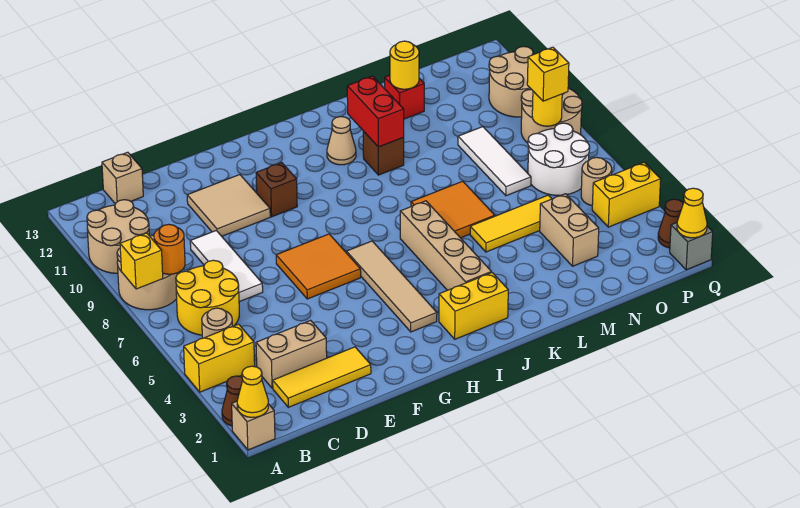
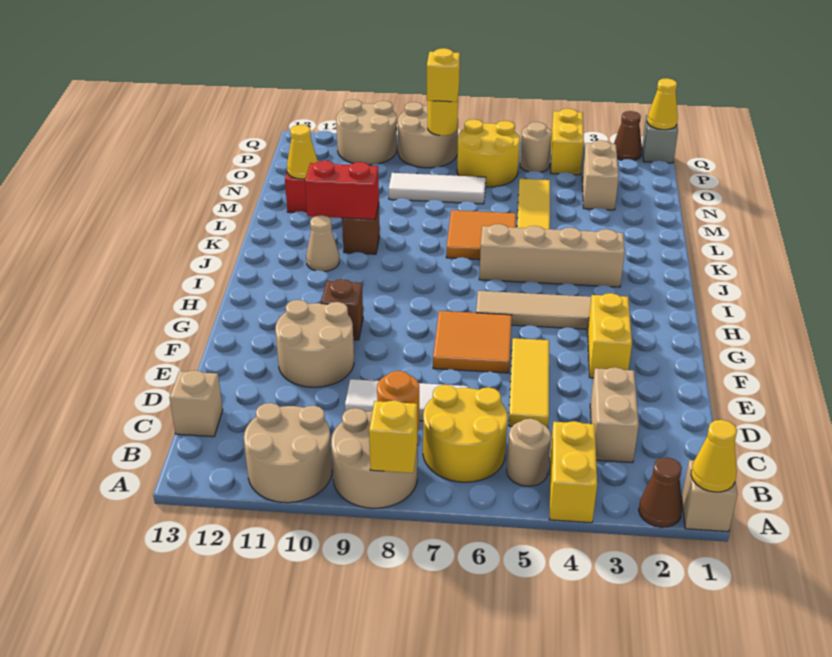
yellow tile C2:E2 level 1 -> yellow tile D5:F5 level 1
tan tile E10:F11 level 1 -> tan round brick E10:F11 level 1
yellow brick I2:J2 level 1 -> yellow brick F3:G3 level 1
yellow round brick M12 level 2 -> yellow cone M12 level 2
tan brick N3:N4 level 1 -> tan brick N3:O3 level 1
white round brick O6:P7 level 1 -> yellow round brick O6:P7 level 1

